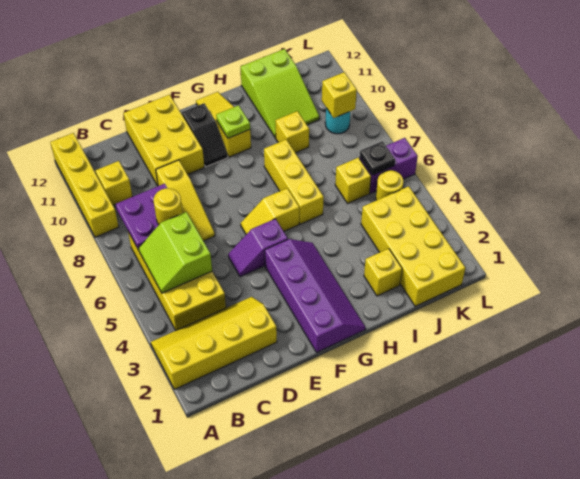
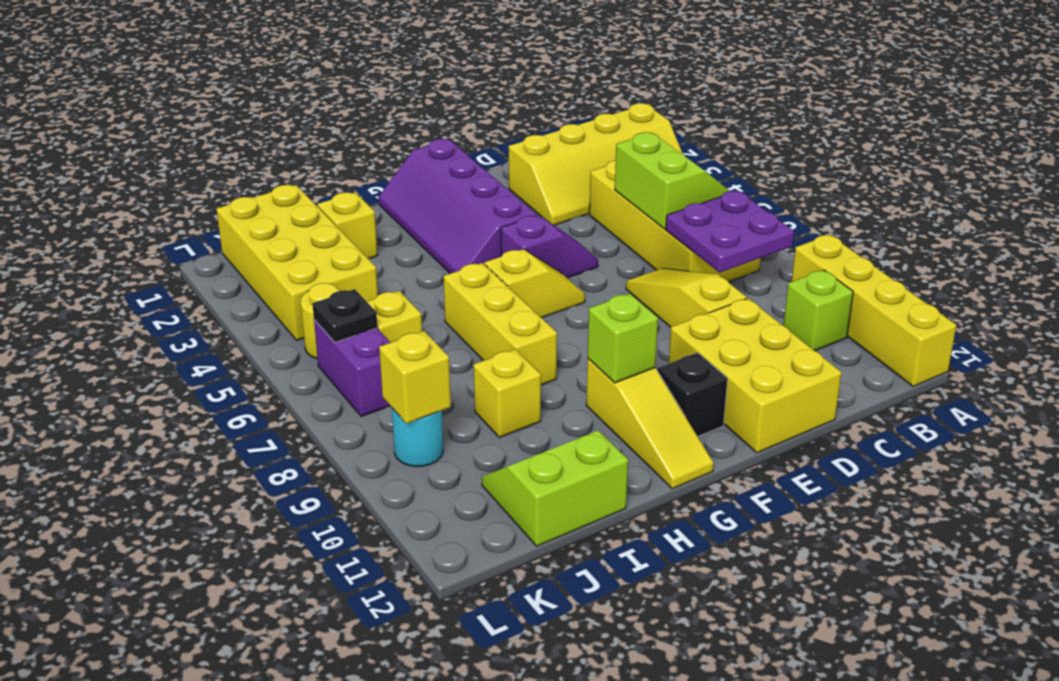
yellow brick B10 level 1 -> lime brick B10 level 1
yellow round brick C7 level 3 -> none
lime plate G10 level 2 -> lime brick G10 level 2
lime slope I10:J12 level 1 top 12 -> lime slope I11:J12 level 1 top 12
purple brick K6:L6 level 1 -> purple brick K6:K7 level 1

